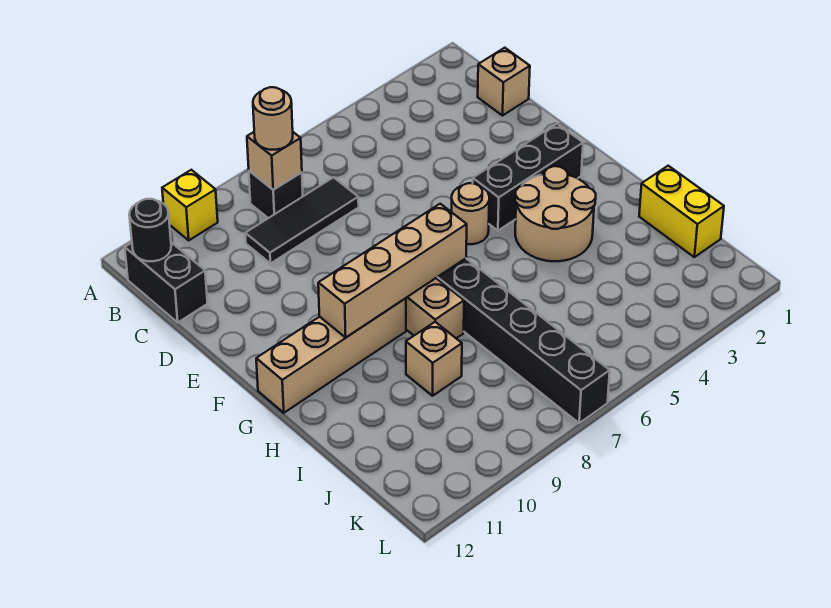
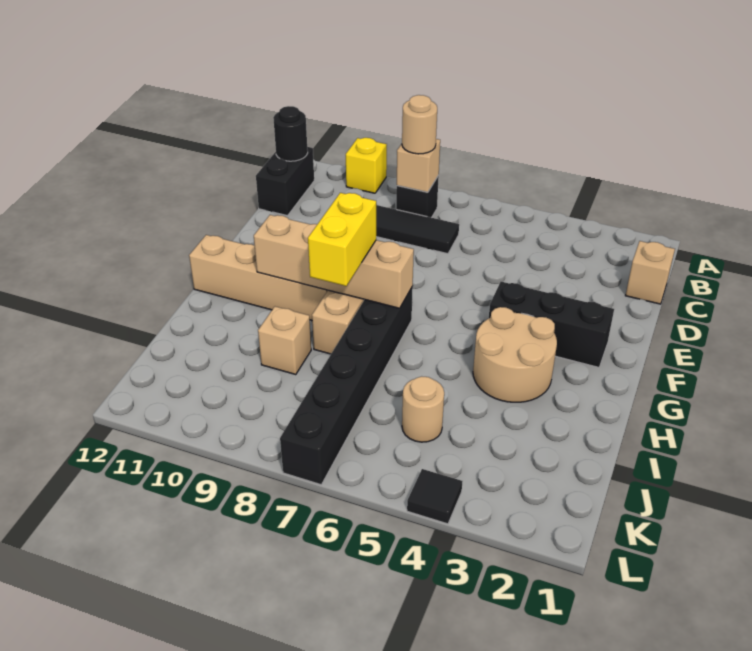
tan round brick F5 level 1 -> tan round brick J5 level 1
yellow brick I1:J1 level 1 -> yellow brick G8:H8 level 3
none -> black tile L4 level 1

